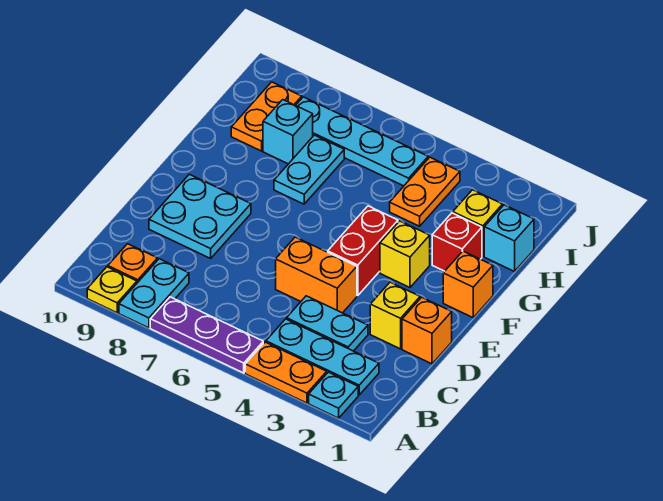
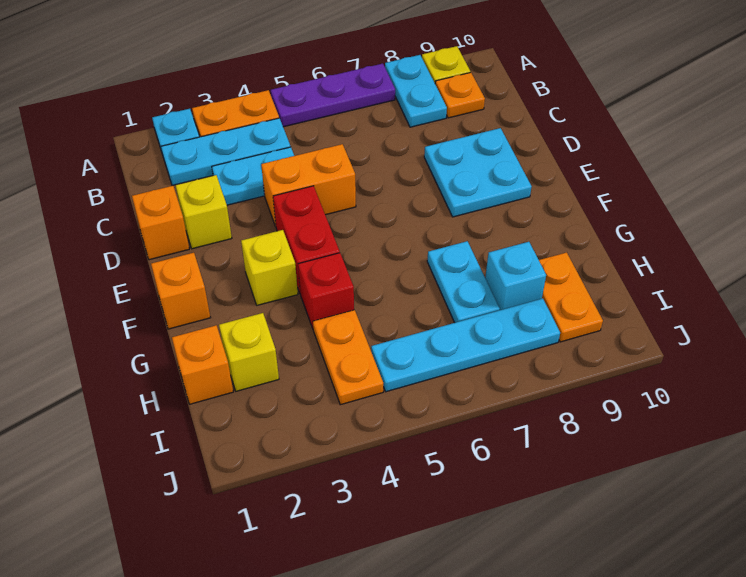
red brick G2 level 1 -> red brick G4 level 1
cyan brick H1 level 1 -> orange brick H1 level 1

